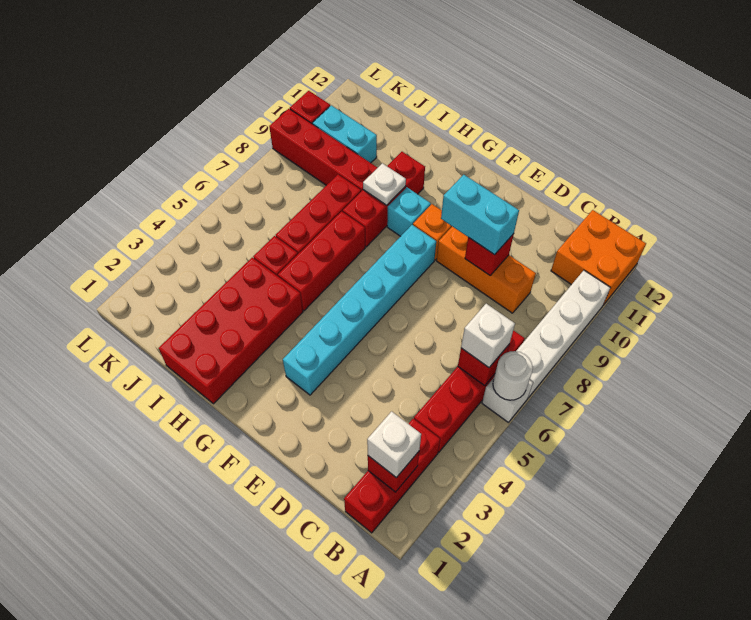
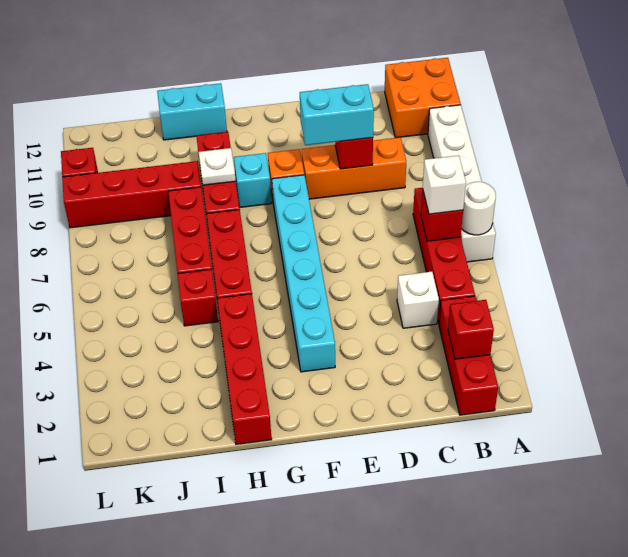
white brick B2 level 3 -> white brick C4 level 1
red brick H1:I4 level 1 -> red brick H1:H4 level 1
cyan brick J10:K10 level 1 -> cyan brick H12:I12 level 1

